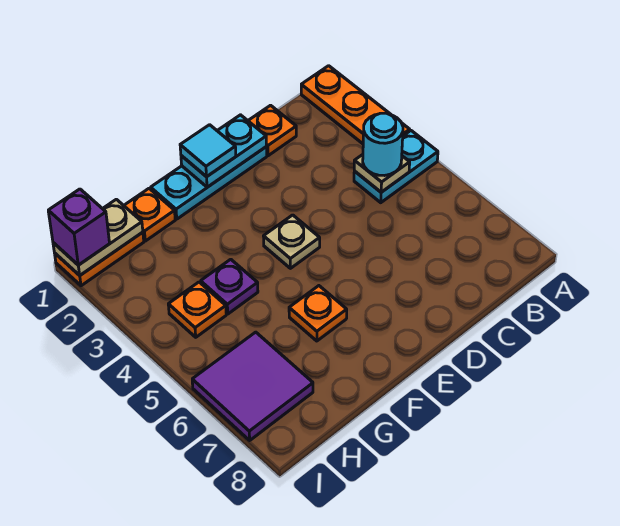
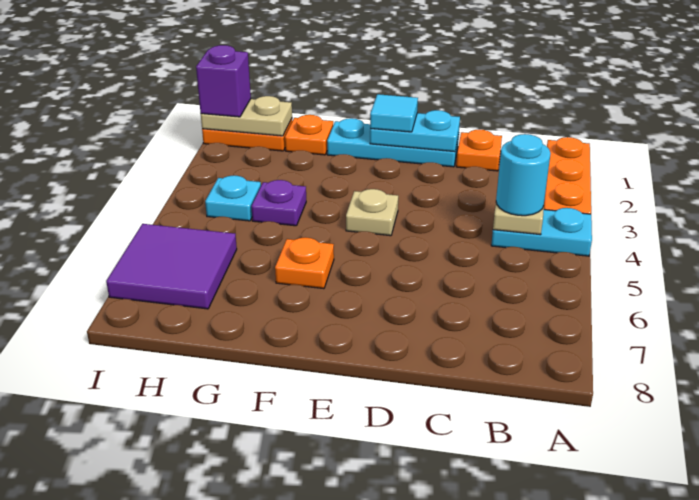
orange plate H4 level 1 -> cyan plate H4 level 1

